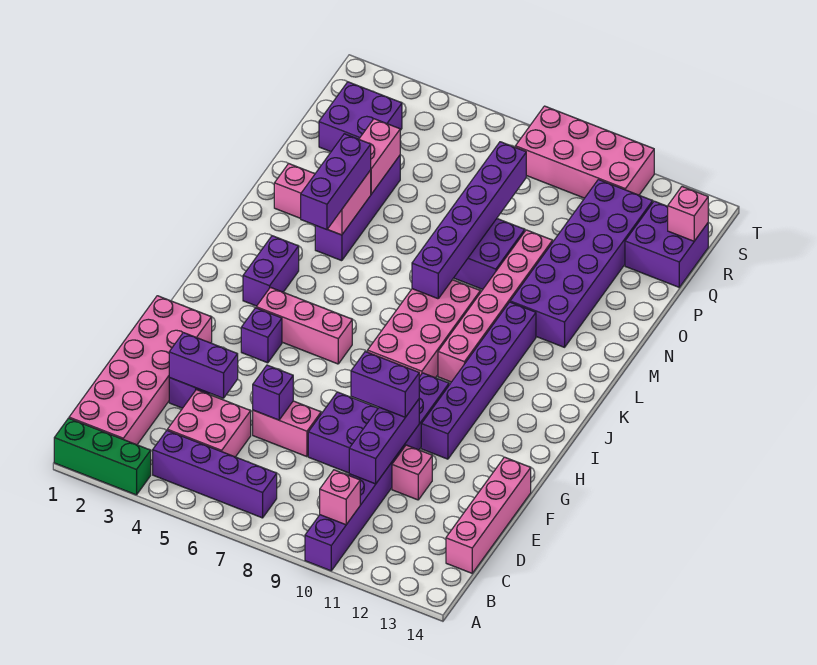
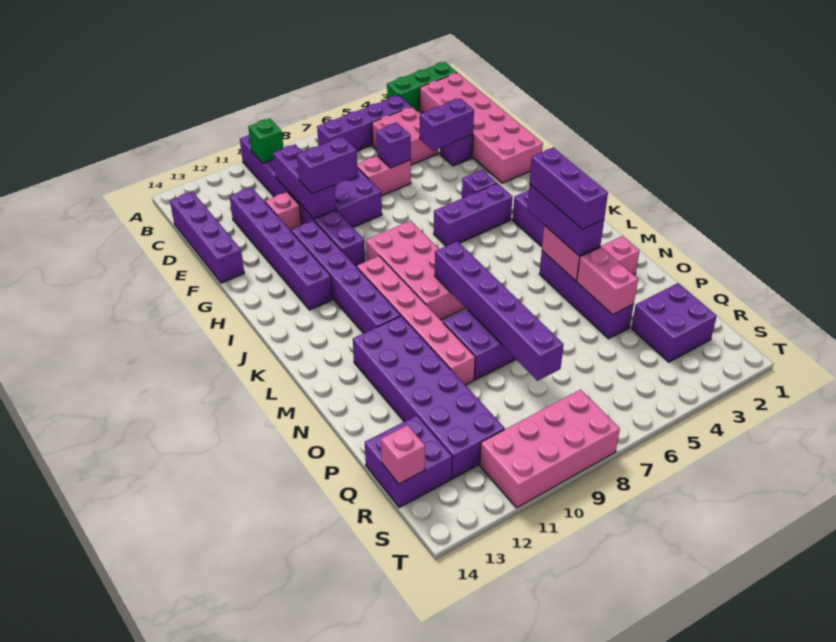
pink brick B10 level 2 -> green brick B10 level 2
pink brick C14:F14 level 1 -> purple brick C14:F14 level 1
none -> purple brick D12:I12 level 1
pink brick I4:I6 level 1 -> purple brick I4:I6 level 1
none -> purple brick L4:N4 level 4

